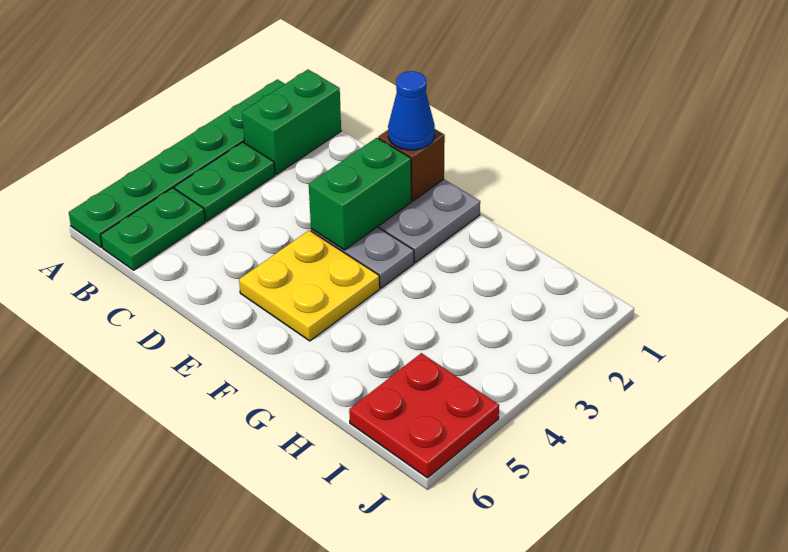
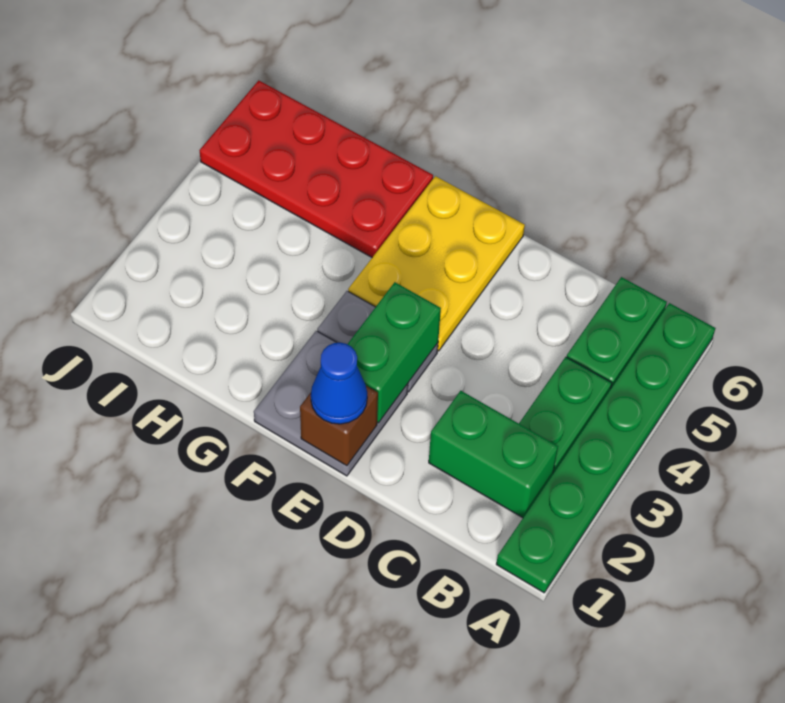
green brick B1:B2 level 1 -> green brick B2:C2 level 1
yellow plate E4:F5 level 1 -> yellow plate E4:F6 level 1
red plate I5:J6 level 1 -> red plate G5:J6 level 1

